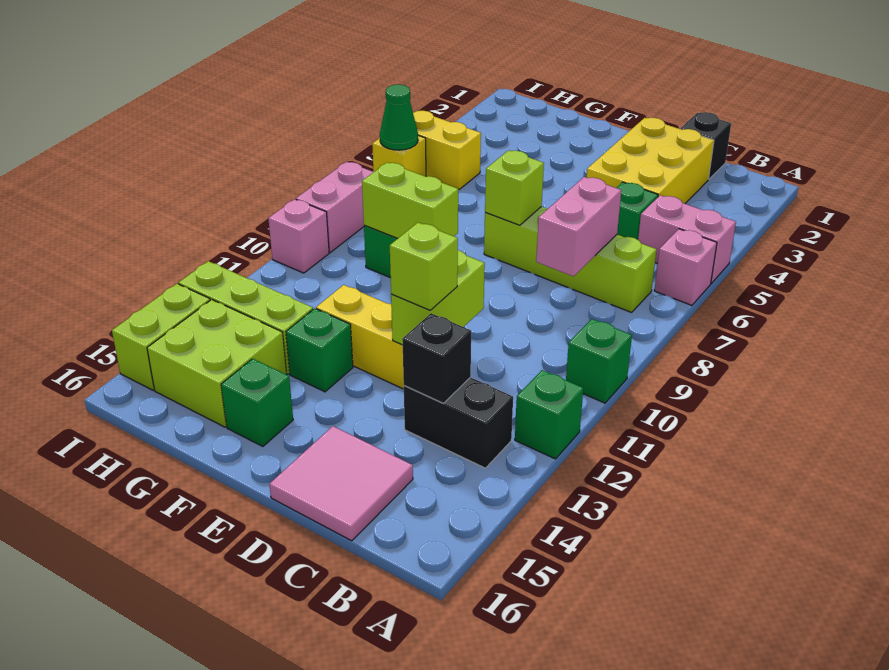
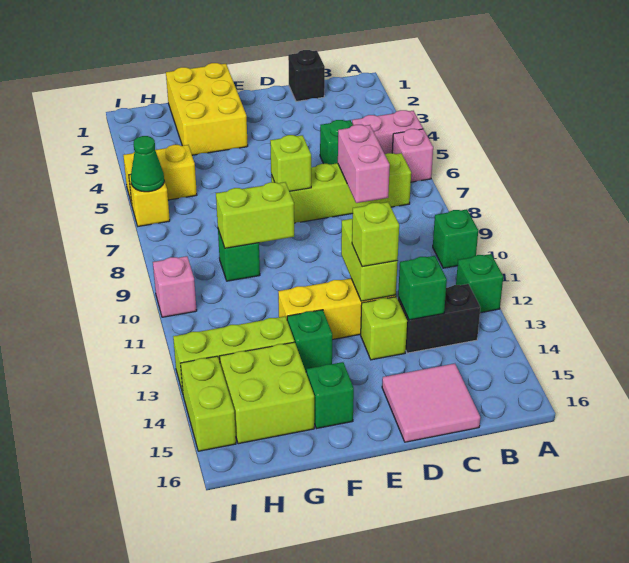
yellow brick C2:D4 level 1 -> yellow brick F1:G3 level 1
black brick C13 level 2 -> green brick C13 level 2
none -> lime brick D13 level 1
pink brick I8:I9 level 1 -> none

